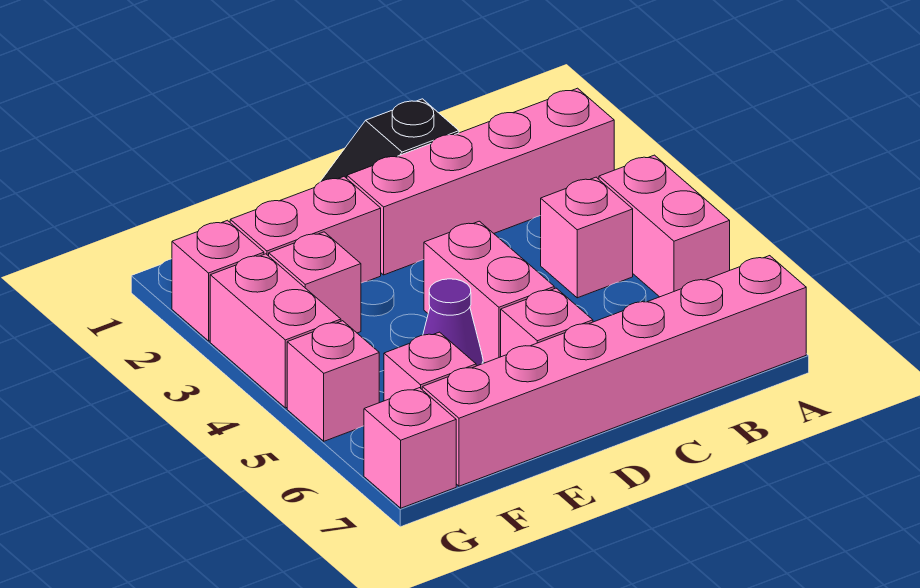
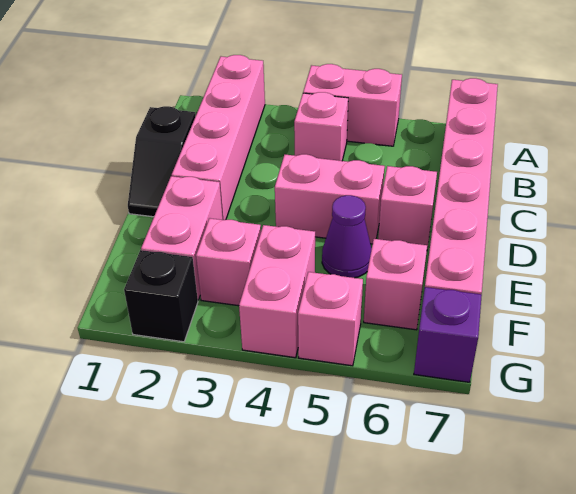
pink brick G2 level 1 -> black brick G2 level 1
pink brick G3:G4 level 1 -> pink brick F4:G4 level 1
pink brick G7 level 1 -> purple brick G7 level 1

